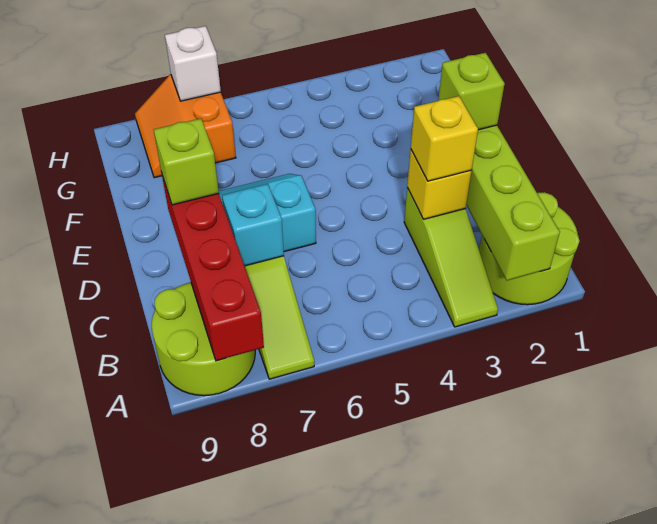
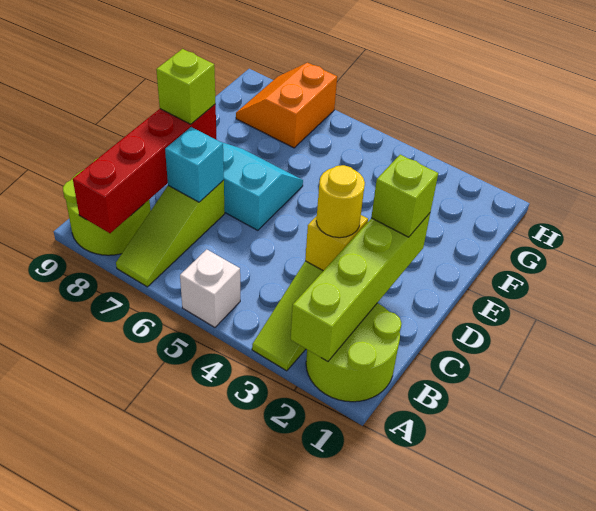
yellow brick C3 level 3 -> yellow round brick C3 level 3
white brick H7 level 2 -> white brick A5 level 1

